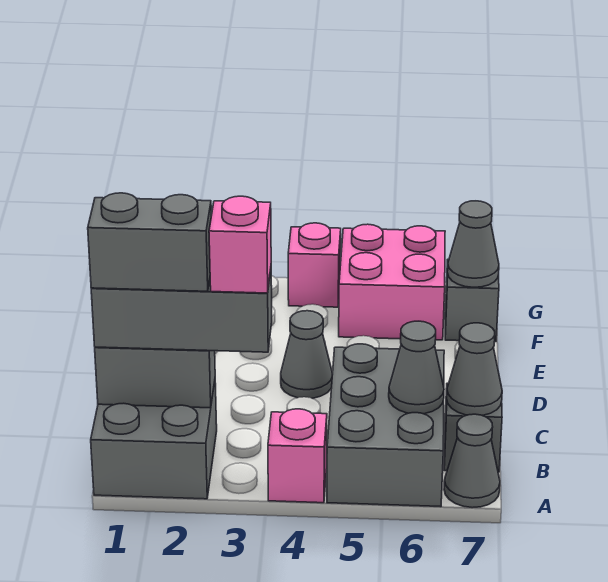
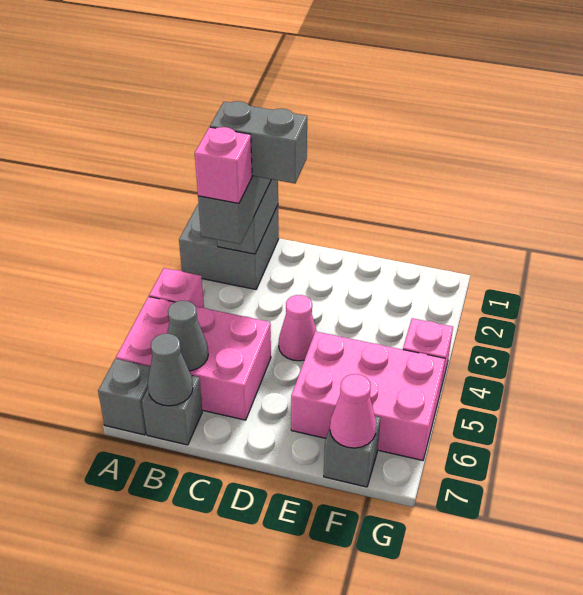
grey brick A5:C6 level 1 -> pink brick A5:C6 level 1
grey cone A7 level 1 -> grey brick A7 level 1
grey brick B1:B2 level 4 -> grey brick B2:C2 level 4
grey cone D4 level 1 -> pink cone D4 level 1
pink brick F5:G6 level 1 -> pink brick E5:G6 level 1
grey cone F7 level 2 -> pink cone F7 level 2

